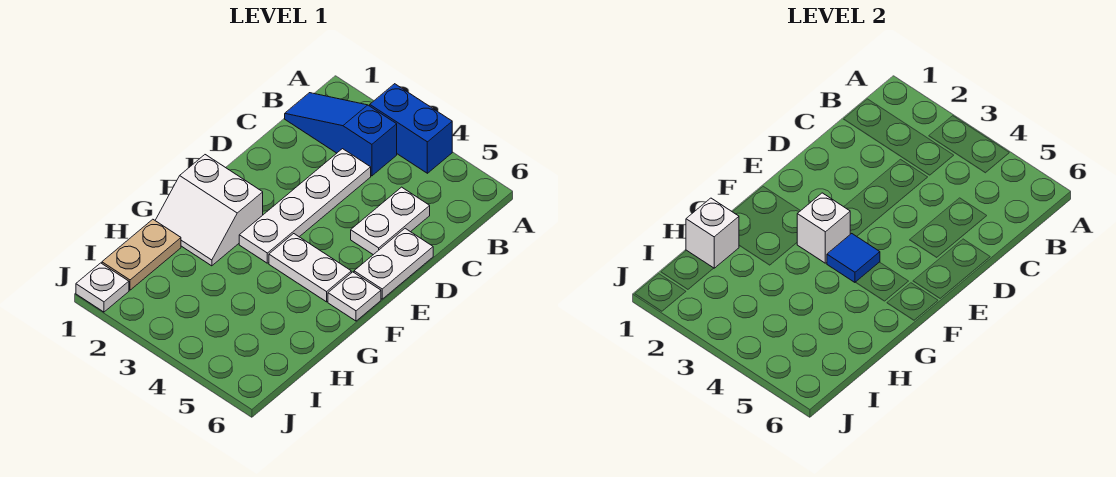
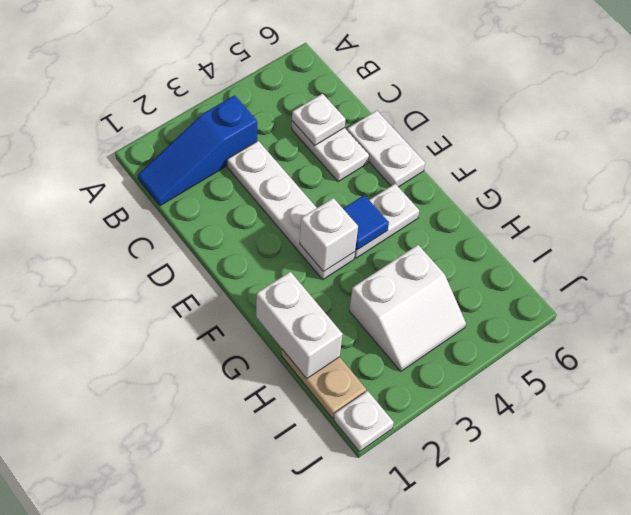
blue brick A3:A4 level 1 -> none
white slope F1:G2 level 1 top F -> white slope H3:I4 level 1 top H
white plate F6 level 1 -> white plate C5 level 2
white brick H1 level 2 -> white brick G1:H1 level 2

